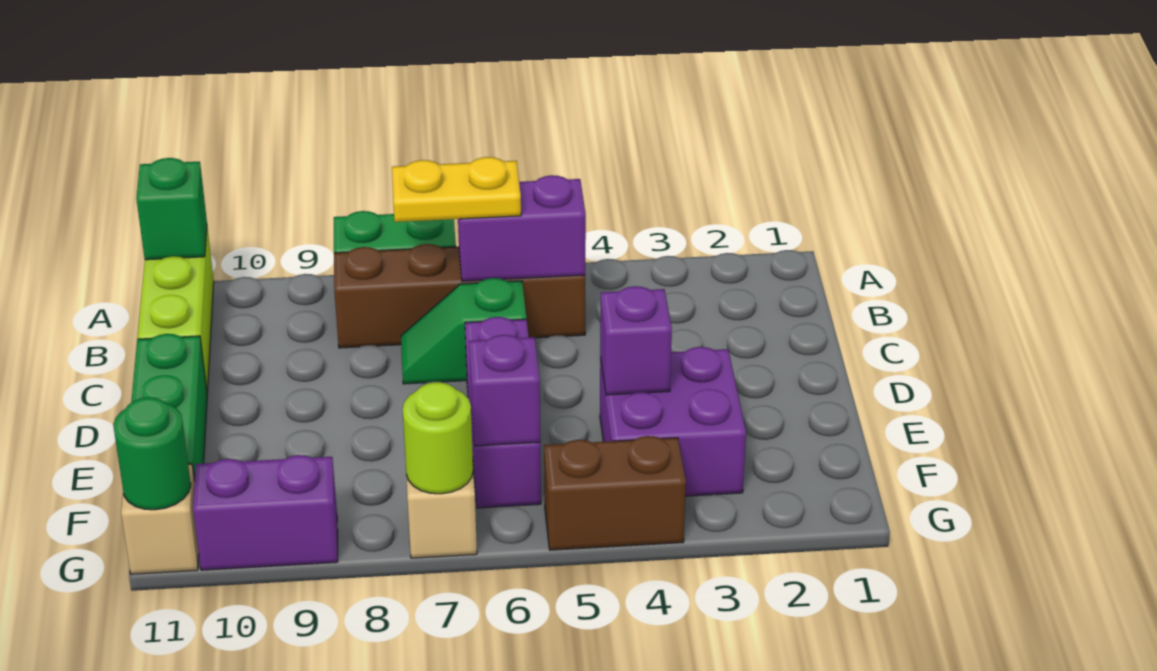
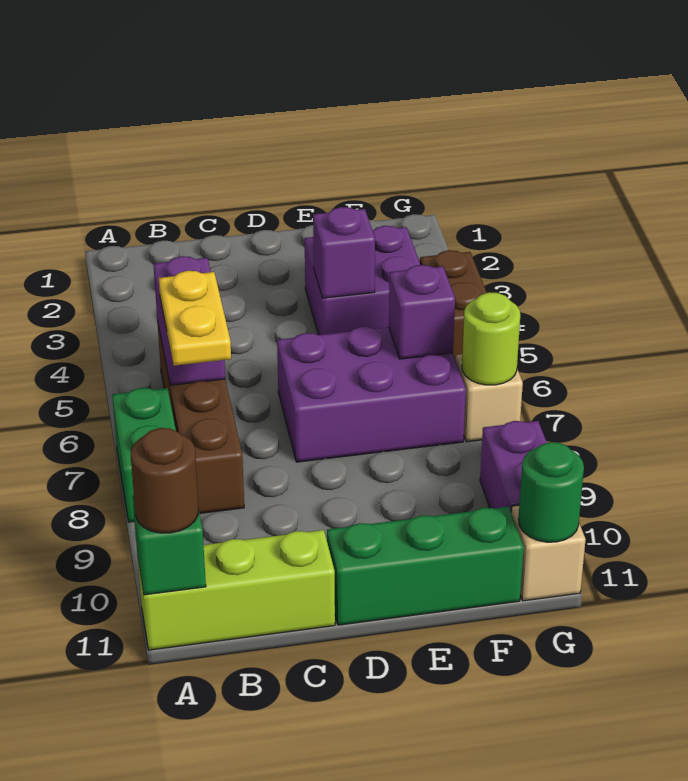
none -> brown round brick A11 level 3
green slope C6:C7 level 1 top 6 -> none
purple brick D6:F6 level 1 -> purple brick D6:F7 level 1

